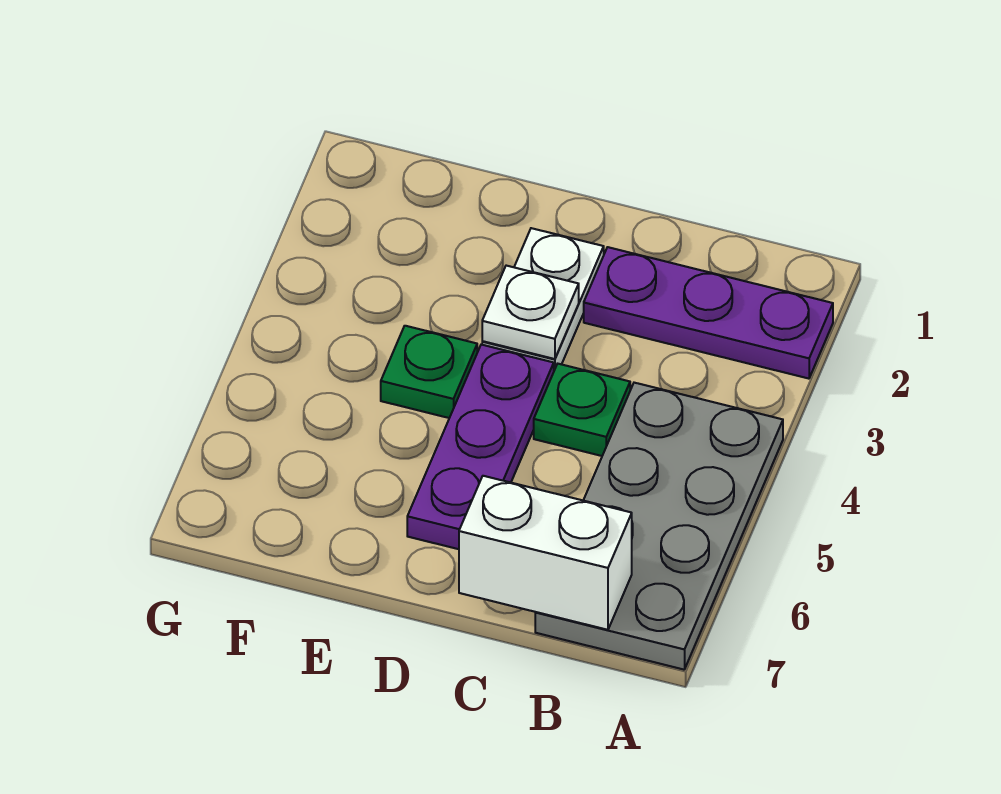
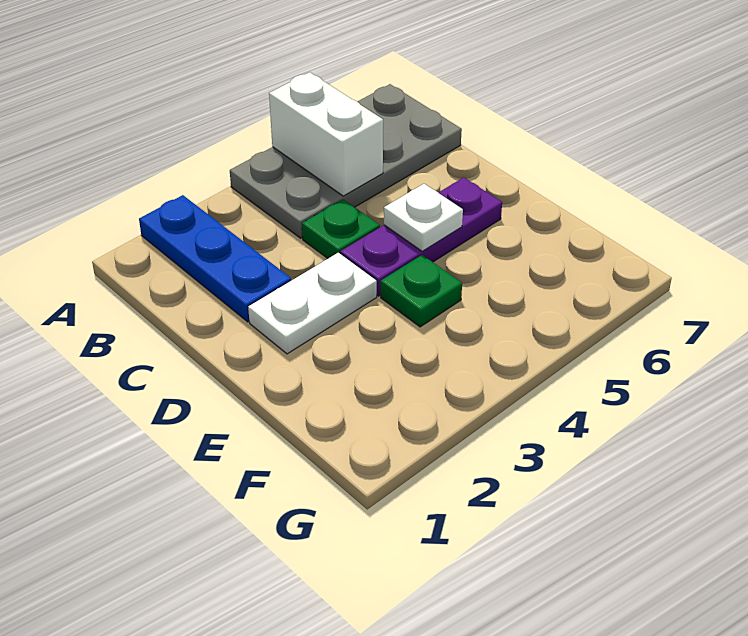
purple plate A2:C2 level 1 -> blue plate A2:C2 level 1
white brick B7:C7 level 2 -> white brick A5:B5 level 2
white plate D3 level 2 -> white plate D5 level 2

